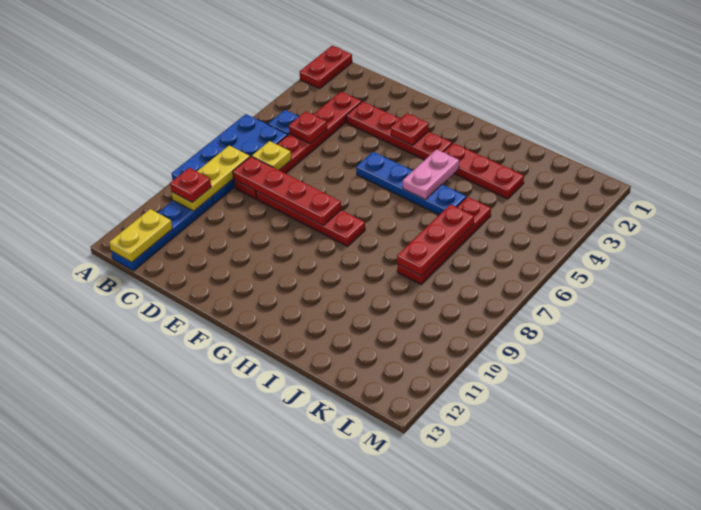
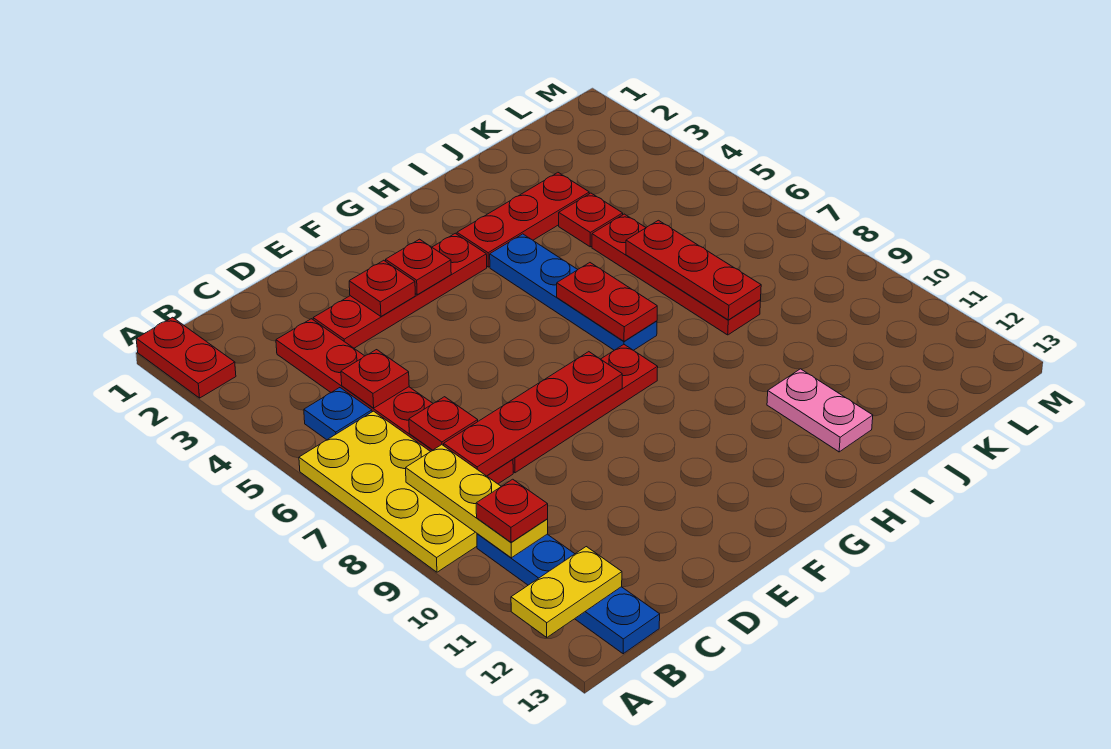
blue plate A6:B9 level 1 -> yellow plate A6:B9 level 1
yellow plate B12:B13 level 2 -> yellow plate A12:B12 level 2
yellow plate C7 level 2 -> red plate C7 level 2
none -> red plate E3 level 2
blue plate F5:I5 level 1 -> blue plate H4:H7 level 1
pink plate H4:H5 level 2 -> pink plate I11:I12 level 1
none -> red plate H6:H7 level 2
none -> red plate J4 level 1

